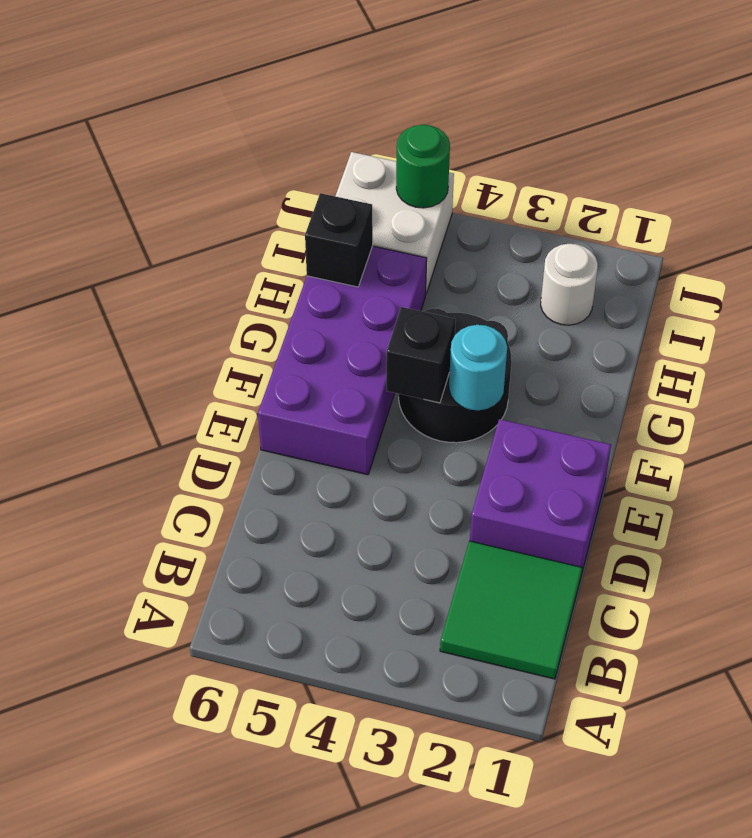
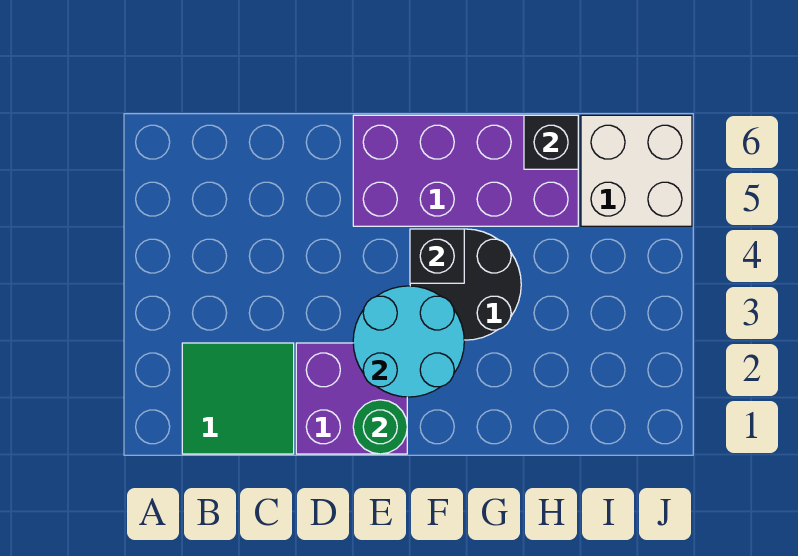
cyan round brick F3 level 2 -> cyan round brick E2:F3 level 2
white round brick I2 level 1 -> none
green round brick J5 level 2 -> green round brick E1 level 2

